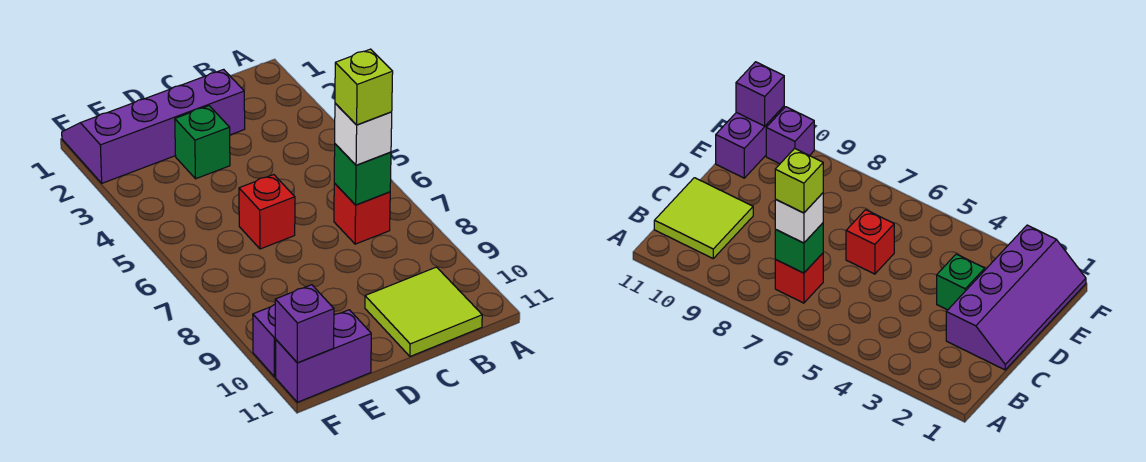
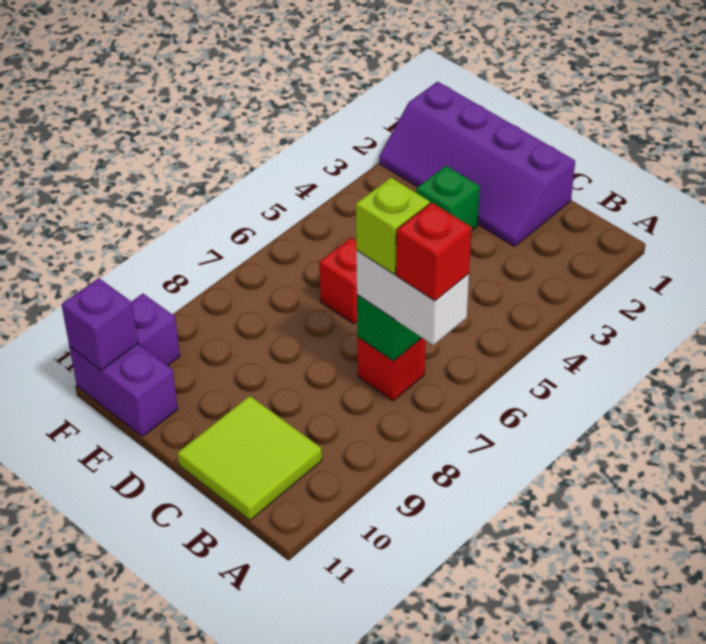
none -> red brick A7 level 4
white brick B7 level 3 -> white brick A7:B7 level 3
purple slope C1:F2 level 1 top 2 -> purple slope C1:F2 level 1 top 1

